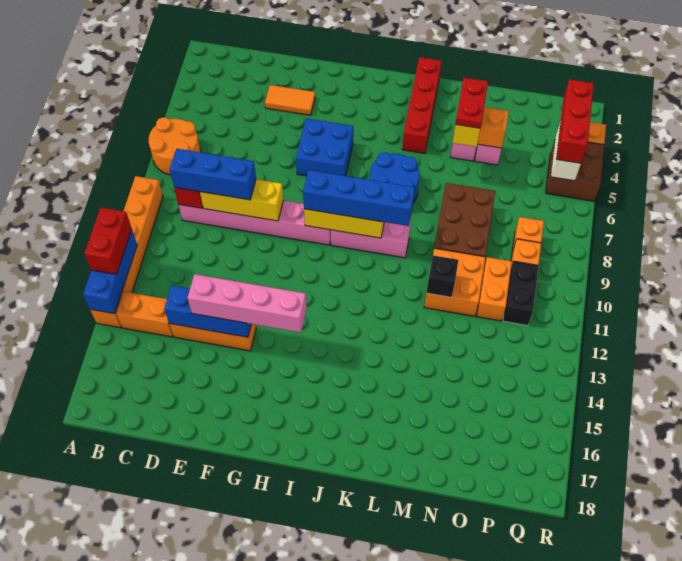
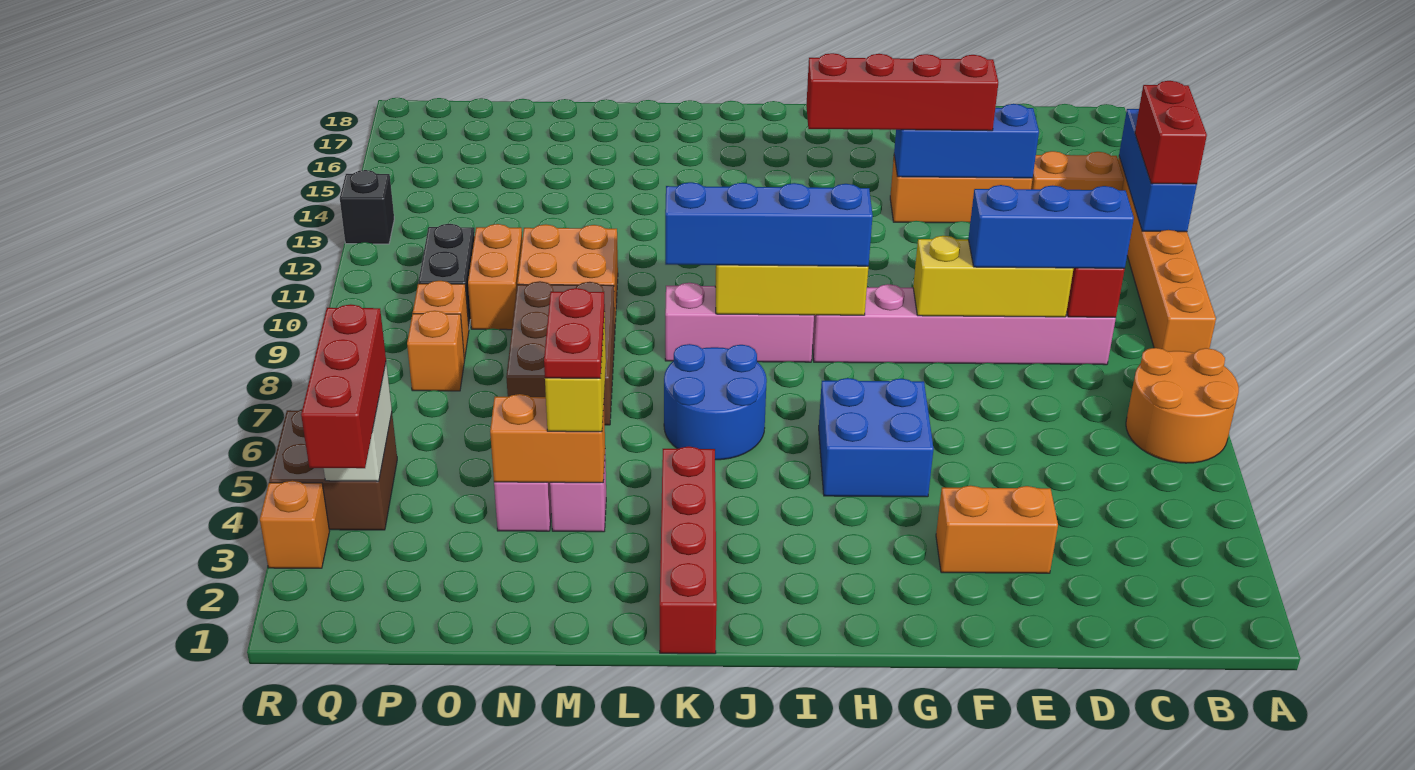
orange tile E3:F3 level 1 -> orange brick E3:F3 level 1
pink brick E14:H14 level 3 -> red brick E14:H14 level 3
black brick M11 level 2 -> black brick R13 level 1

